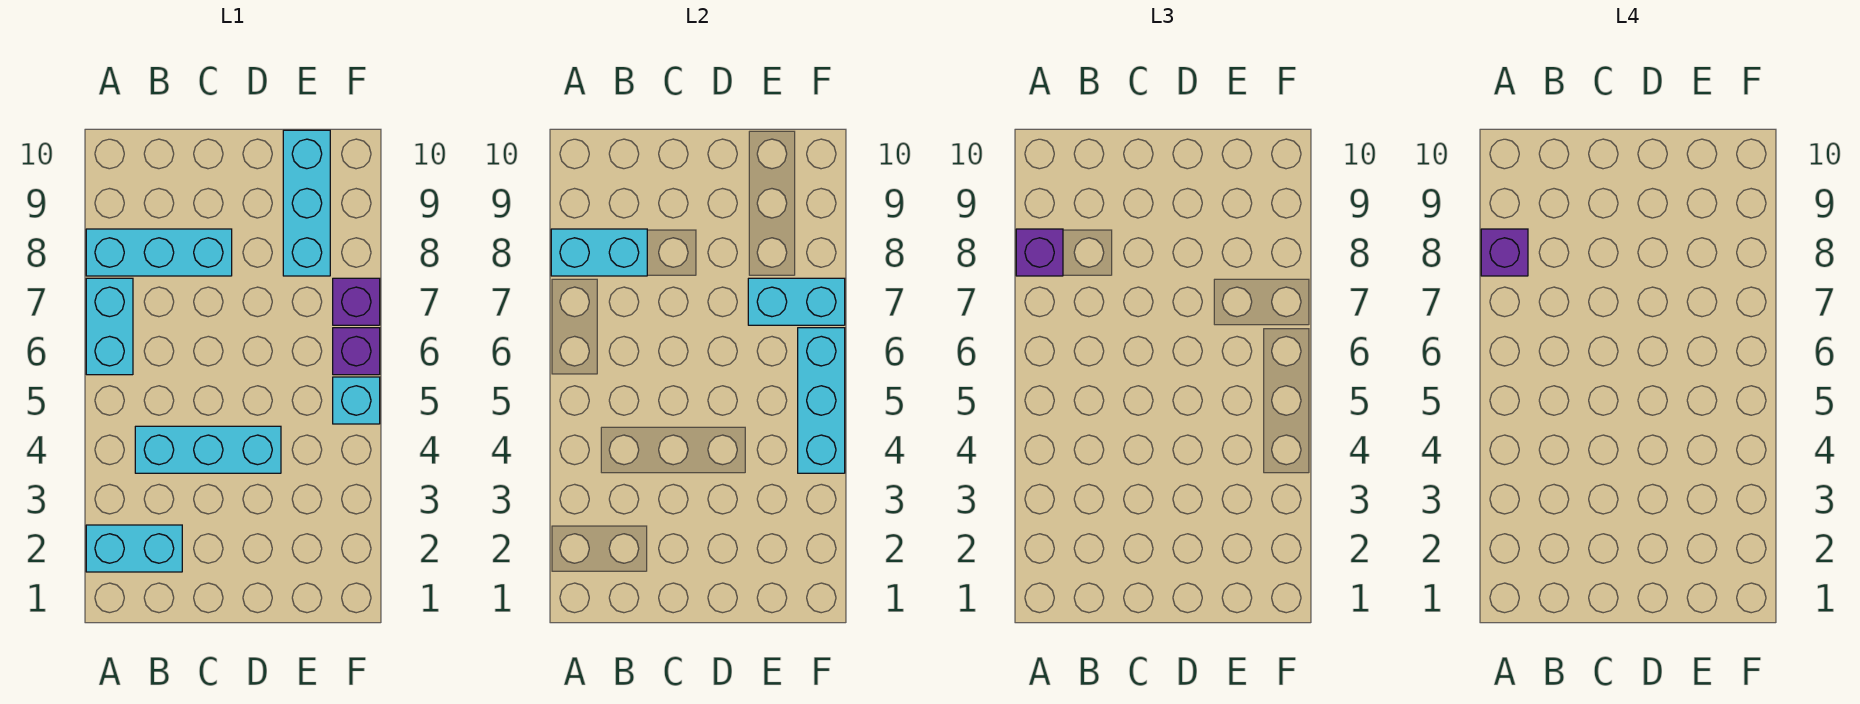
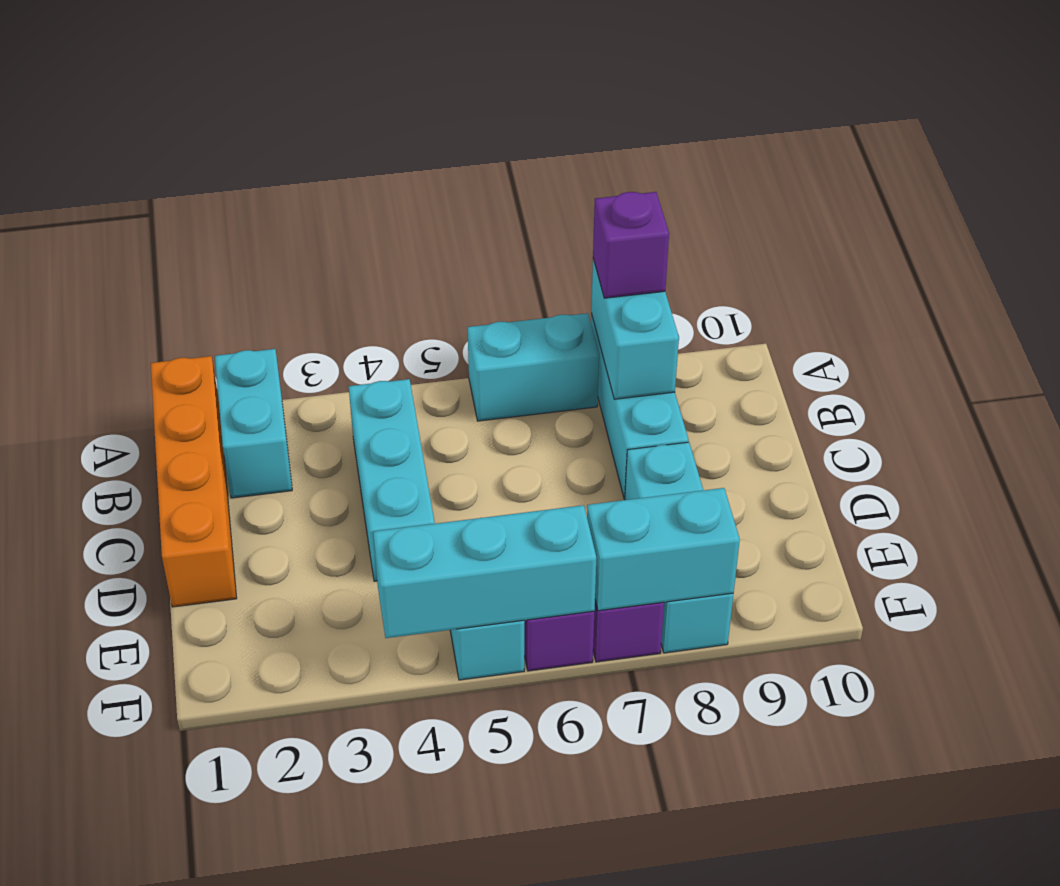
none -> orange brick A1:D1 level 1
purple brick A8 level 4 -> none
cyan brick E7:F7 level 2 -> cyan brick F7:F8 level 2
cyan brick E8:E10 level 1 -> cyan brick D8:F8 level 1

